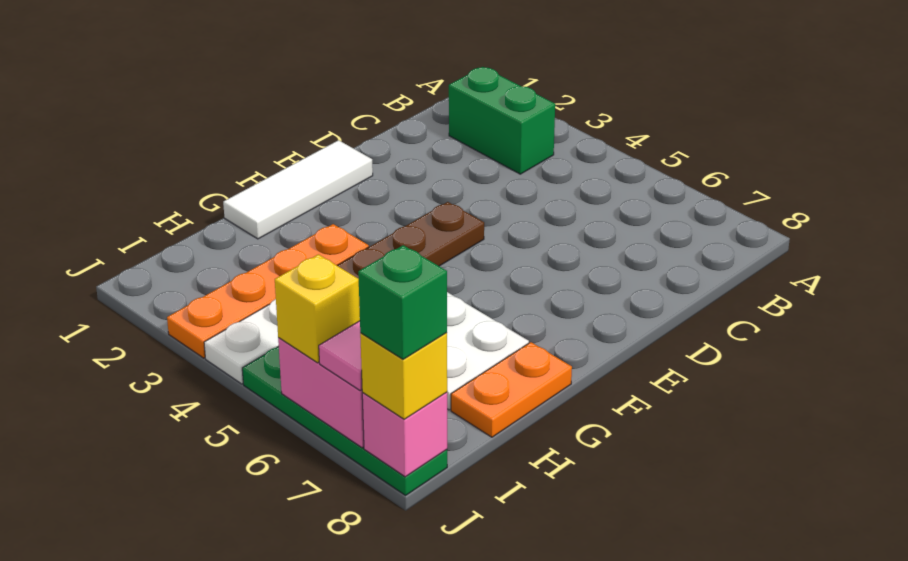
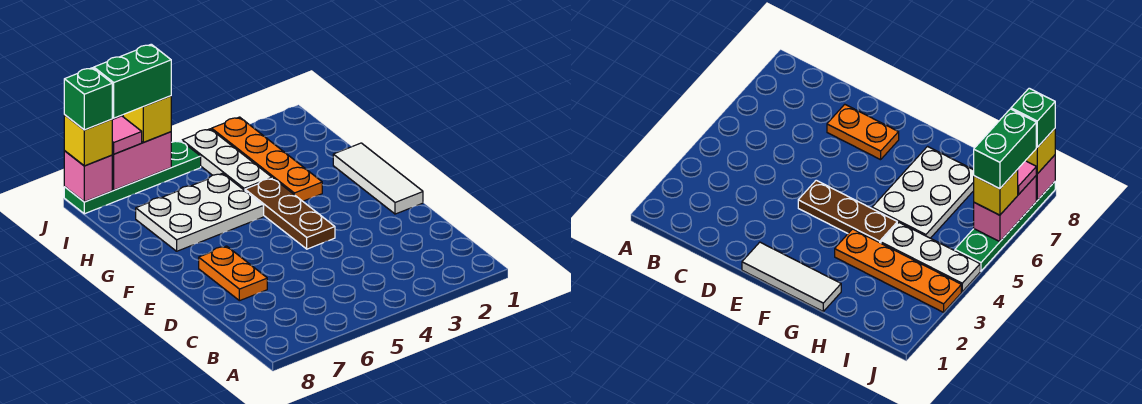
green brick B2:B3 level 1 -> green brick J6:J7 level 4
orange plate G8:H8 level 1 -> orange plate D7:E7 level 1

